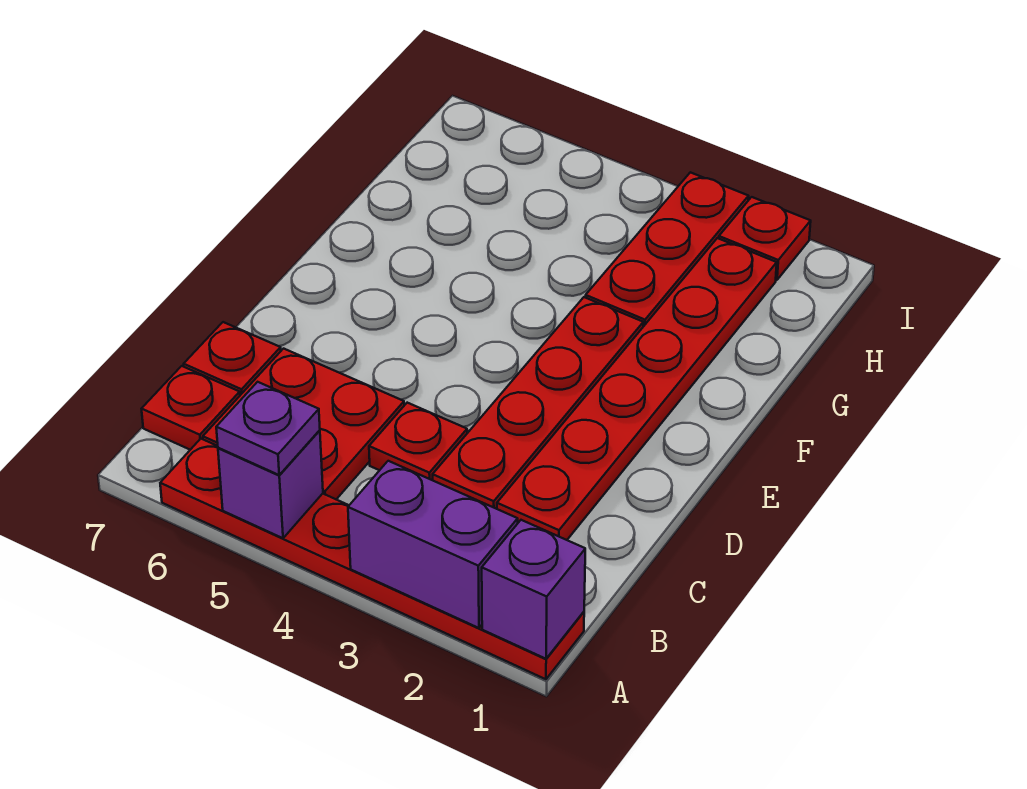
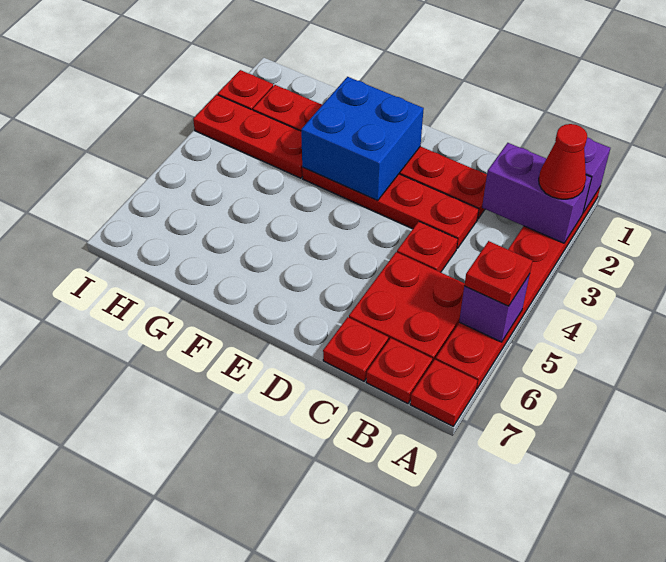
purple brick A2:A3 level 2 -> purple brick A2:B2 level 2
none -> red cone A2 level 3
purple plate A5 level 3 -> red plate A5 level 3
none -> red plate A7 level 1
none -> blue brick E2:F3 level 2

